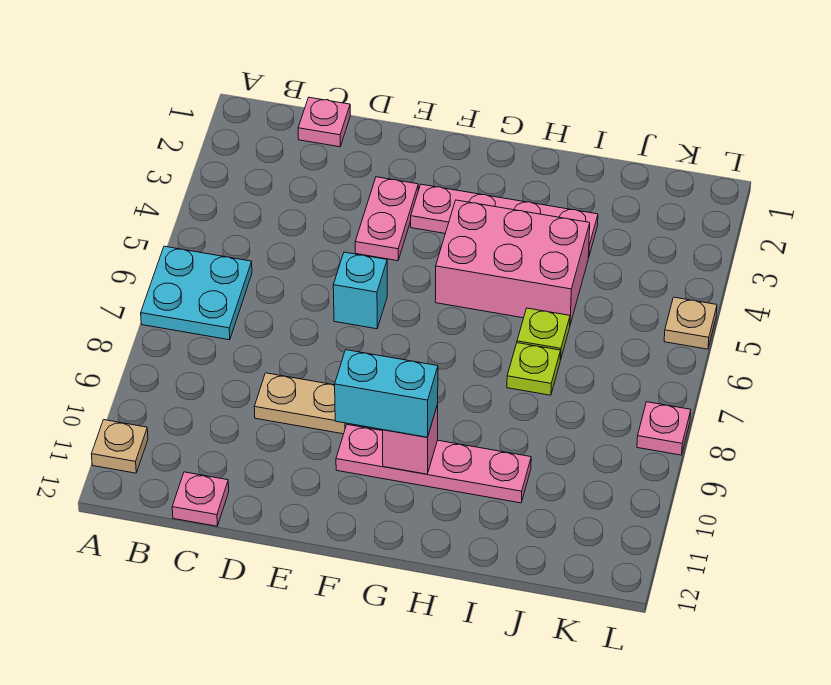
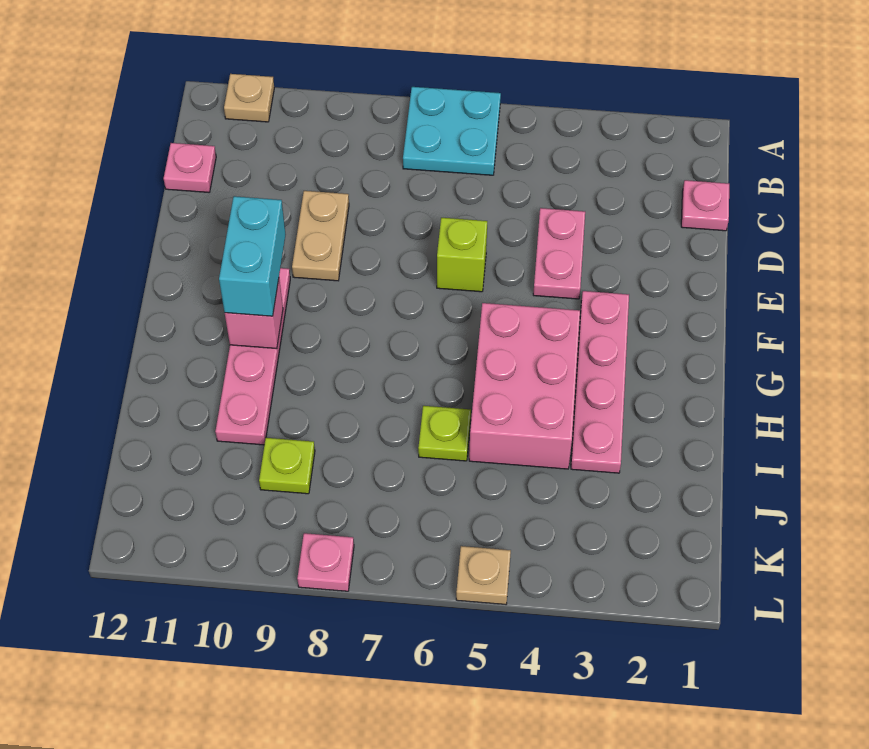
pink plate E3:E4 level 1 -> pink plate D4:E4 level 1
cyan brick E6 level 1 -> lime brick E6 level 1
lime plate I7 level 1 -> lime plate J9 level 1

